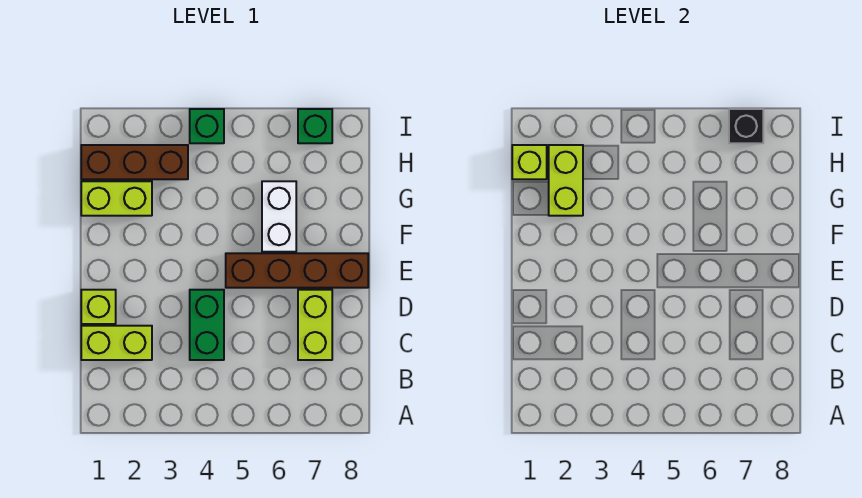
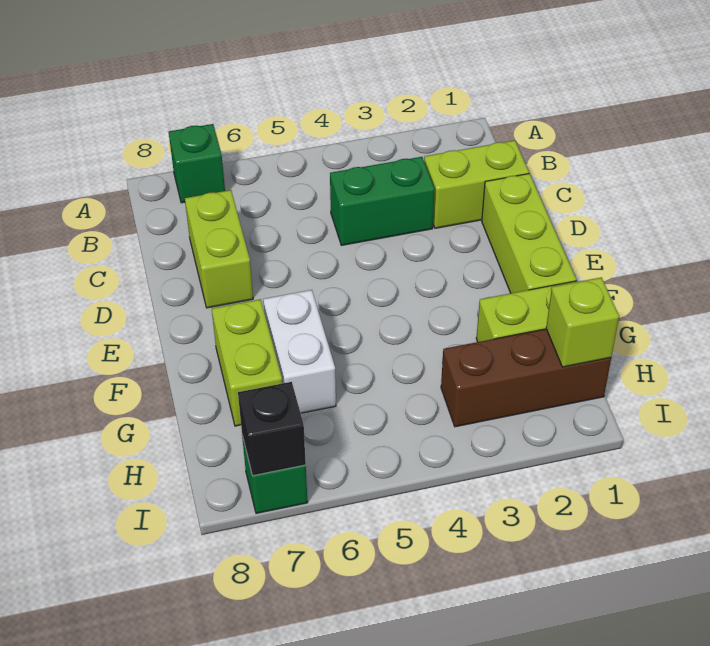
green brick C4:D4 level 1 -> green brick C3:C4 level 1
lime brick D1 level 1 -> lime brick D1:F1 level 1
brown brick E5:E8 level 1 -> none
lime brick G2:H2 level 2 -> lime brick F7:G7 level 1
green brick I4 level 1 -> green brick A7 level 1

